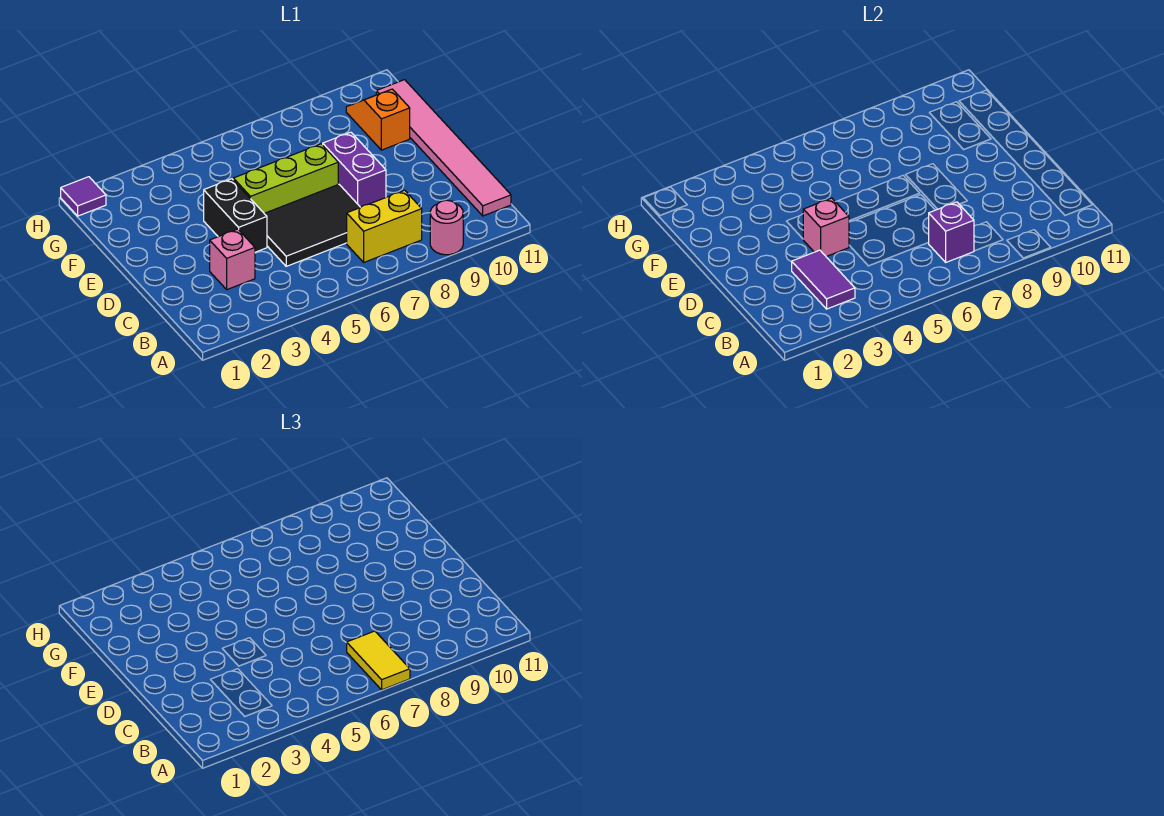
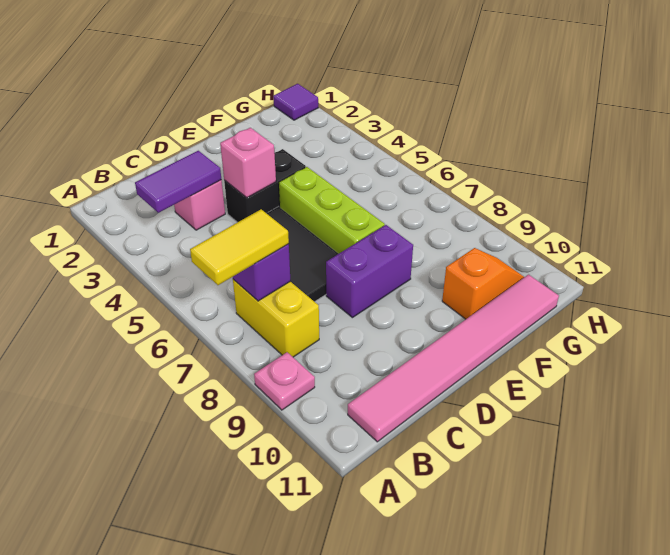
pink round brick A9 level 1 -> pink plate A9 level 1

